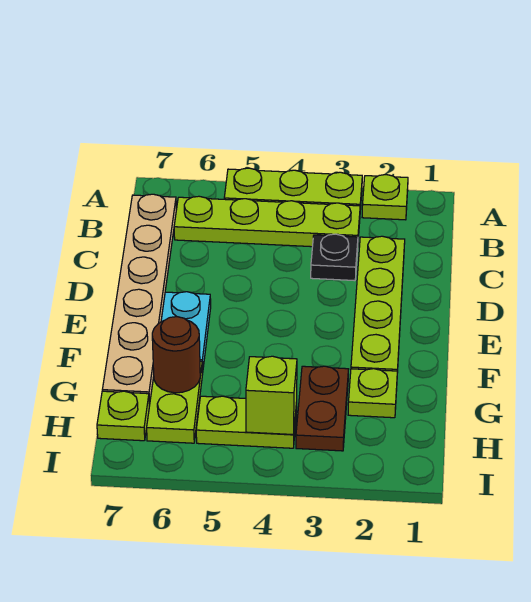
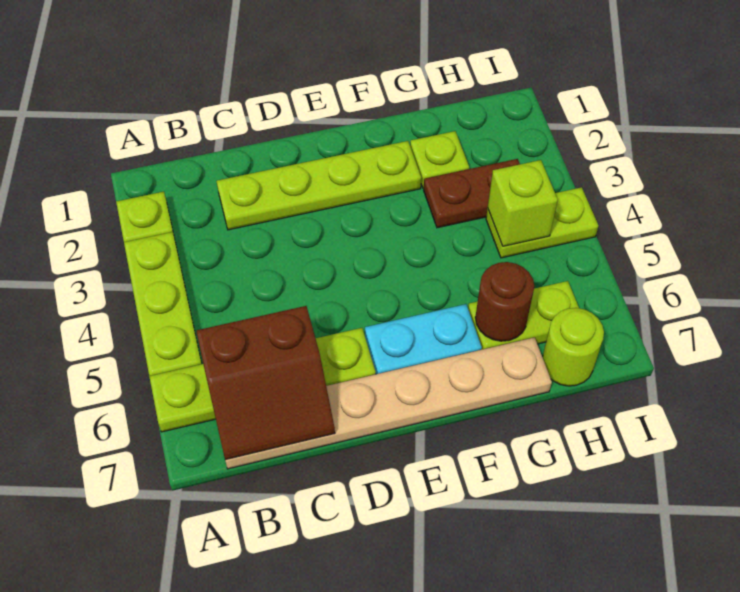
lime plate B3:B6 level 1 -> lime plate A6:D6 level 1
none -> brown slope B6:C7 level 2 top 6
black plate C3 level 1 -> none
lime plate H4:H5 level 1 -> lime plate H4:I4 level 1
lime plate H7 level 1 -> lime round brick H7 level 1

